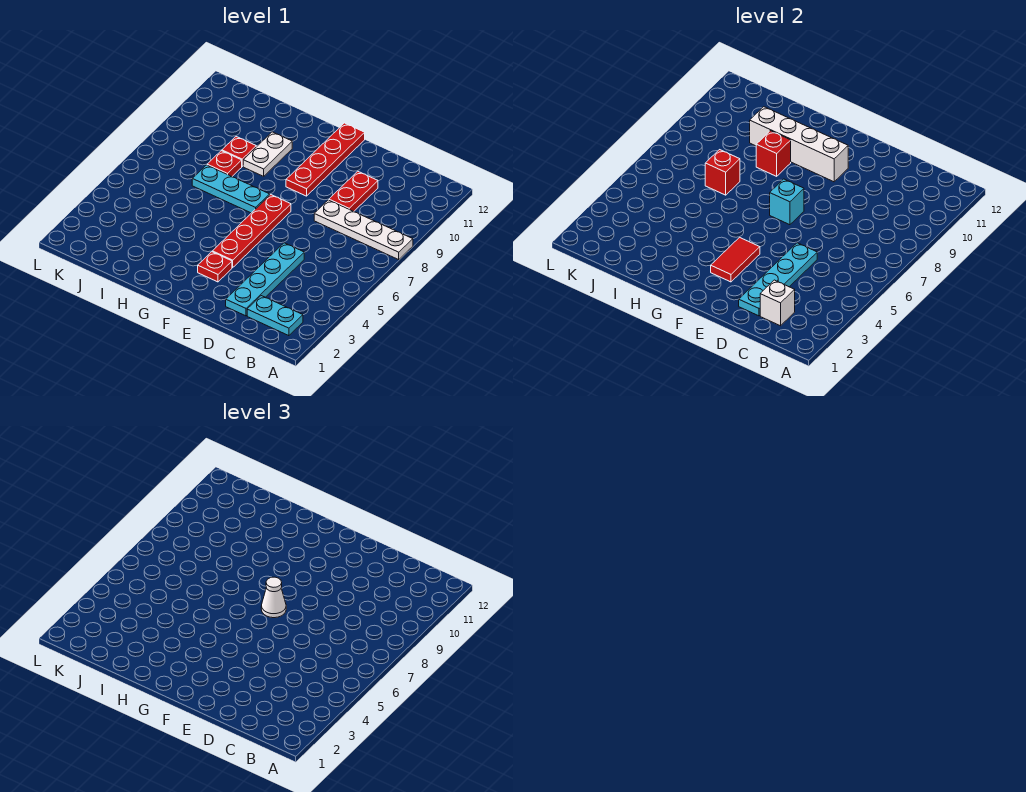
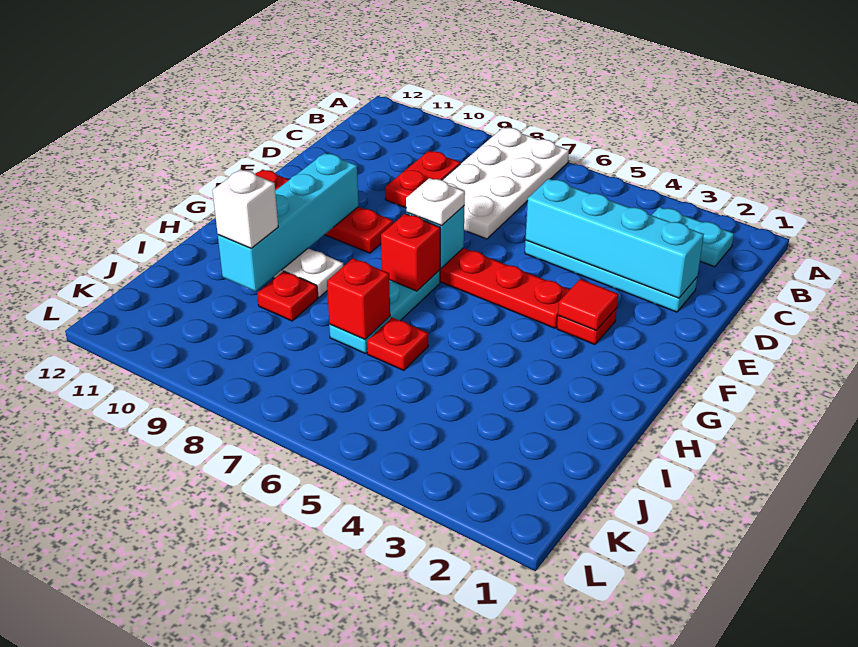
white plate A8:D8 level 1 -> white plate A7:D8 level 1
cyan plate B2:C2 level 1 -> cyan plate B2:B3 level 1
white brick C2 level 2 -> white brick I10 level 3
cyan plate D2:D5 level 2 -> cyan brick D2:D5 level 2
red plate D9:D10 level 1 -> red plate C9:D9 level 1
red tile F3:F4 level 2 -> red tile F3 level 2
white cone F7 level 3 -> white plate F7 level 3
white brick F10:I10 level 2 -> cyan brick F10:I10 level 2
red brick H9 level 2 -> red brick G7 level 2
red plate I8 level 1 -> red plate I6 level 1

